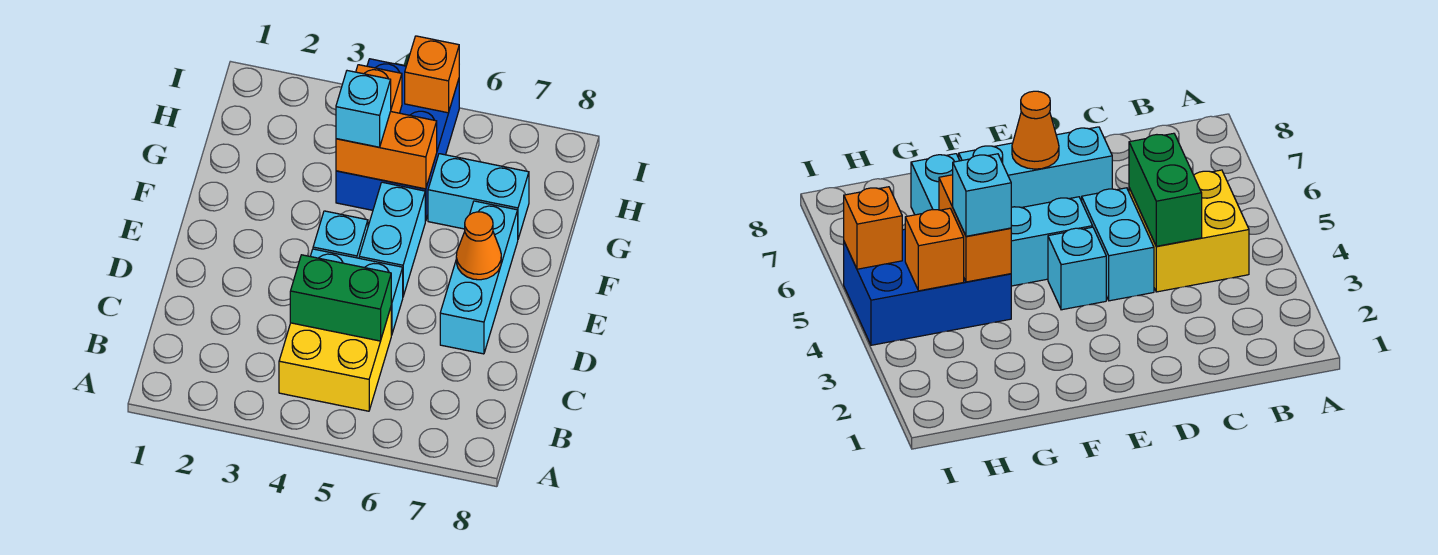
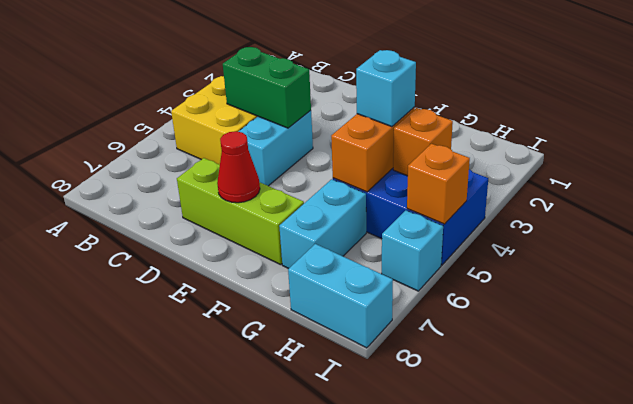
green brick C4:C5 level 2 -> green brick C4:D4 level 2
cyan brick D7:F7 level 1 -> lime brick D7:F7 level 1
cyan brick E4 level 1 -> cyan brick I6 level 1
cyan brick E5:F5 level 1 -> cyan brick H8:I8 level 1
orange cone E7 level 2 -> red cone E7 level 2

